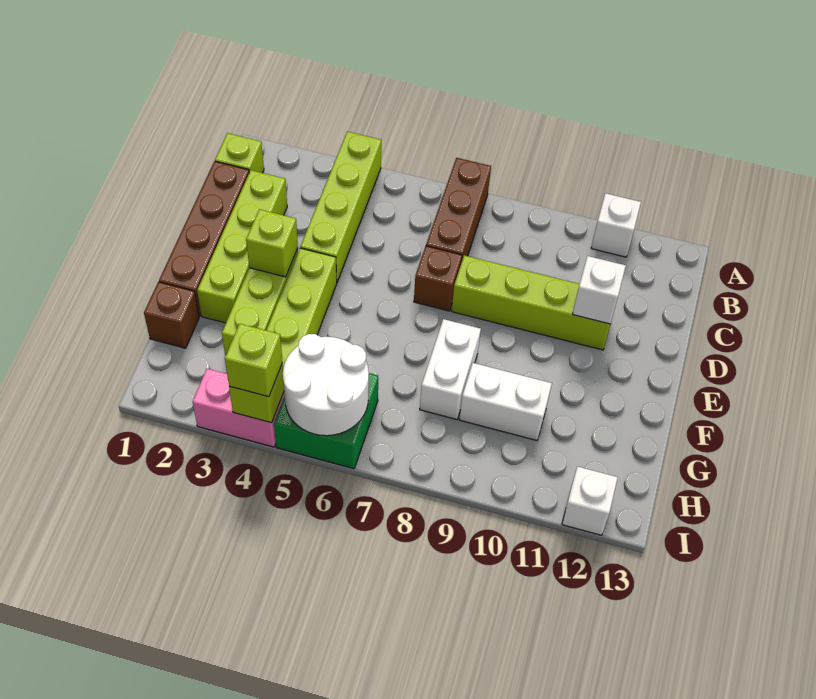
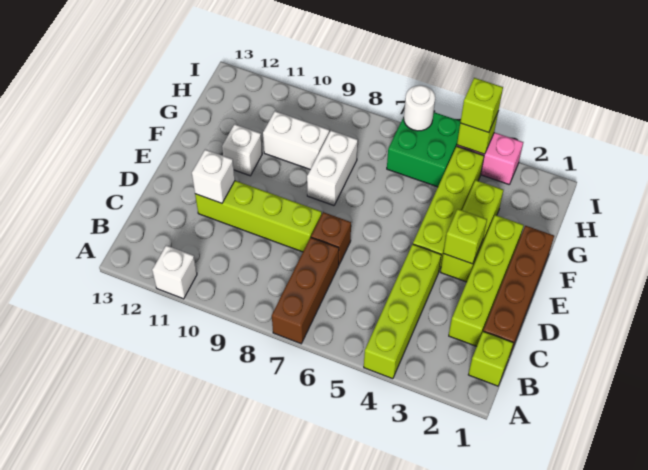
brown brick G1 level 1 -> none
white round brick H5:I6 level 2 -> white round brick I6 level 2
white brick I12 level 1 -> white brick F11 level 1

